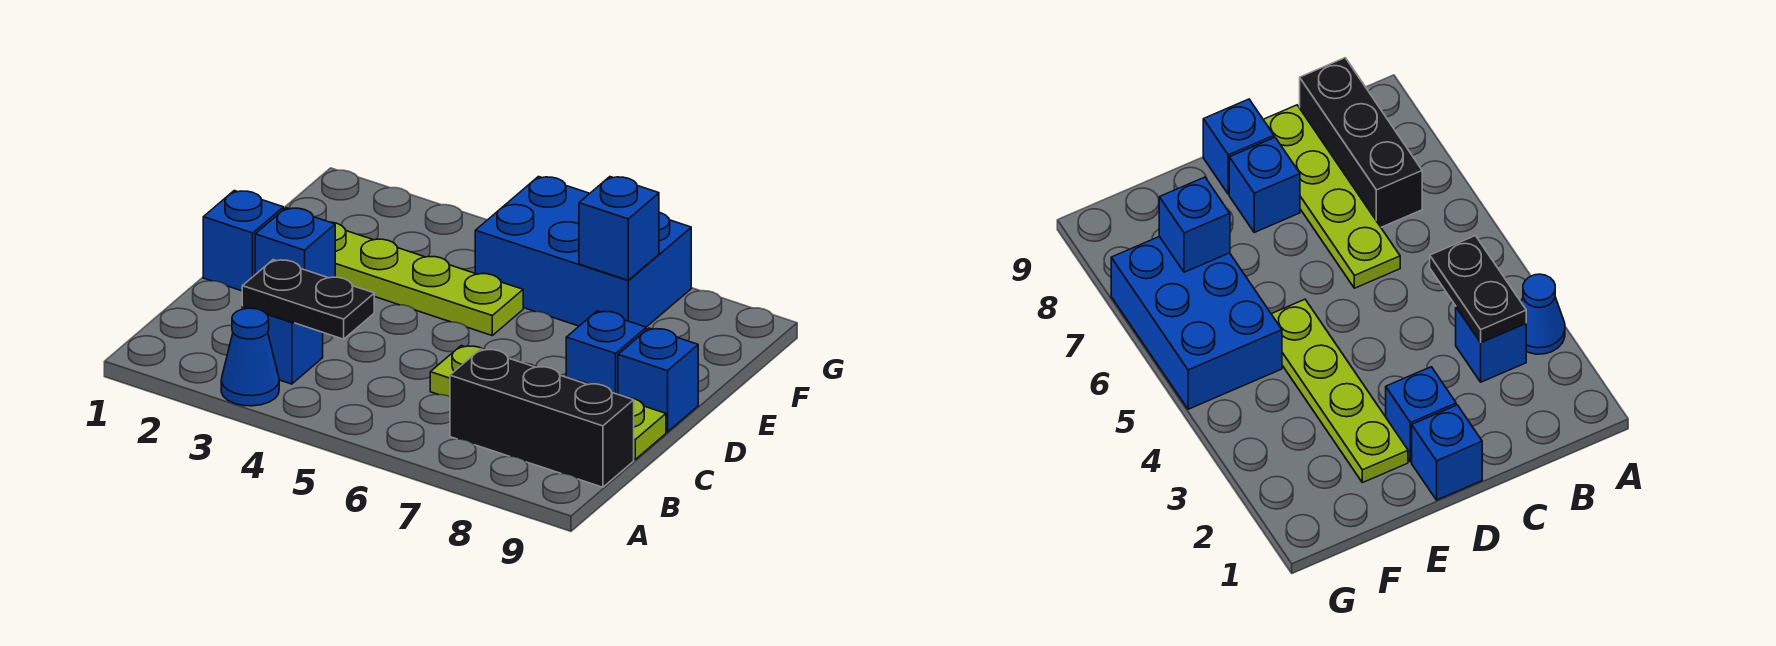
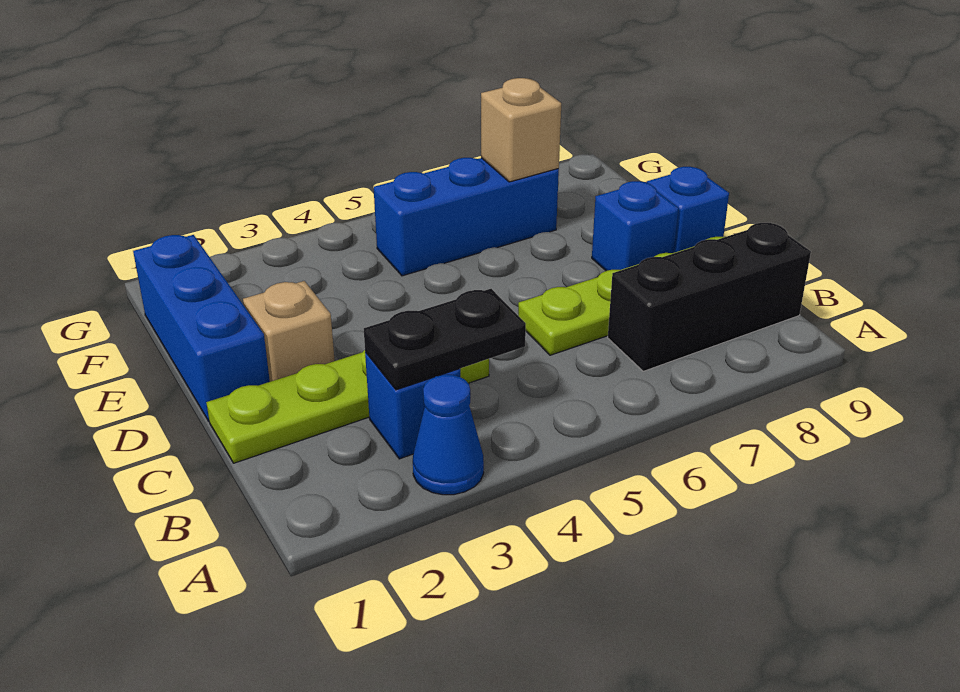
blue brick D1 level 1 -> blue brick D1:F1 level 1
blue brick D2 level 1 -> tan brick D2 level 1
lime plate E2:E5 level 1 -> lime plate C1:C4 level 1
blue brick F5:G7 level 1 -> blue brick F5:F7 level 1
blue brick F7 level 2 -> tan brick F7 level 2

